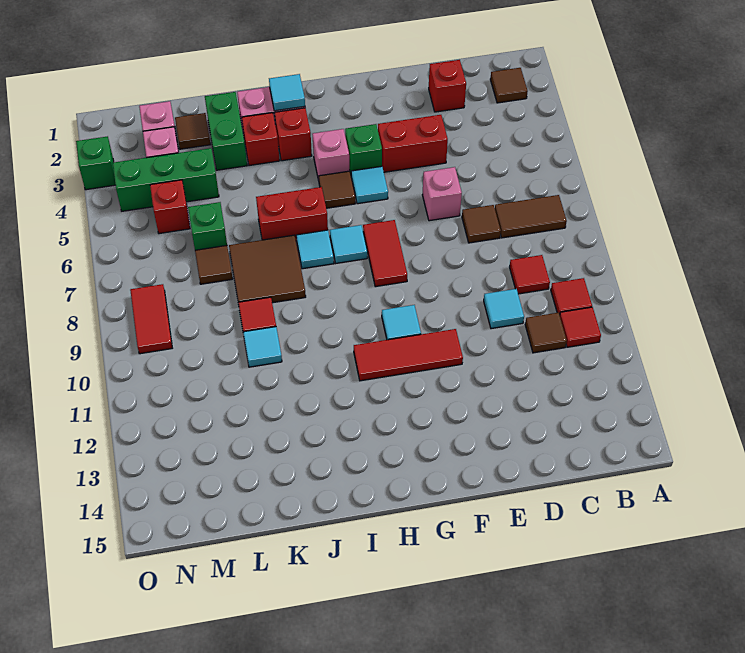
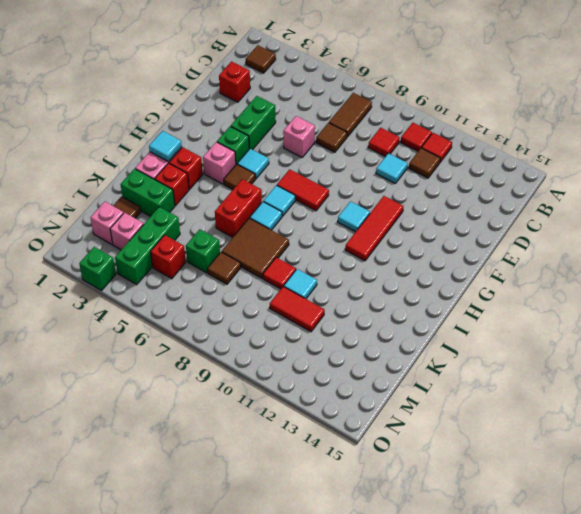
red brick E4:F4 level 1 -> green brick E4:F4 level 1
red tile N8:N9 level 1 -> red tile L10:L11 level 1

